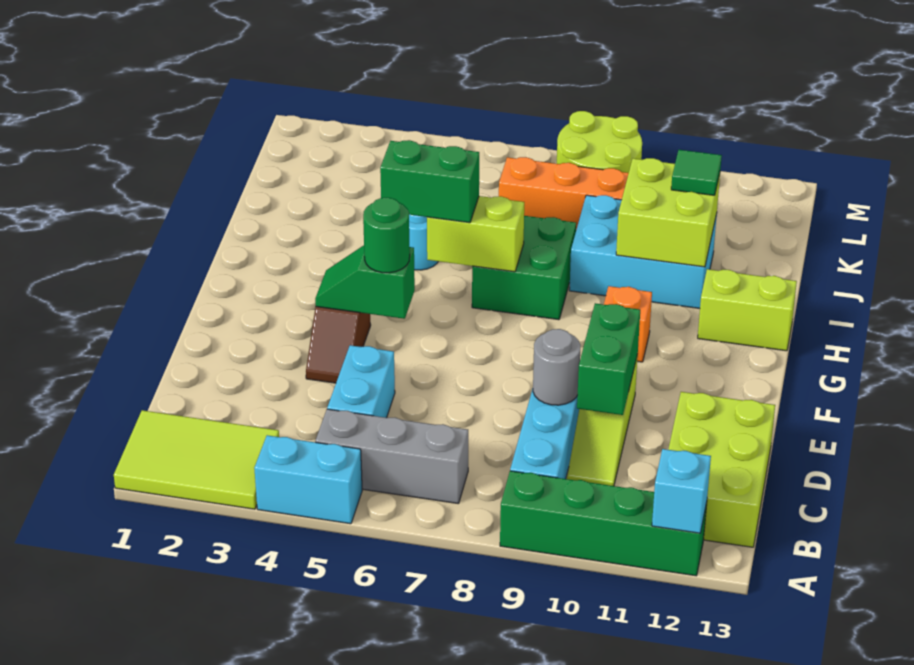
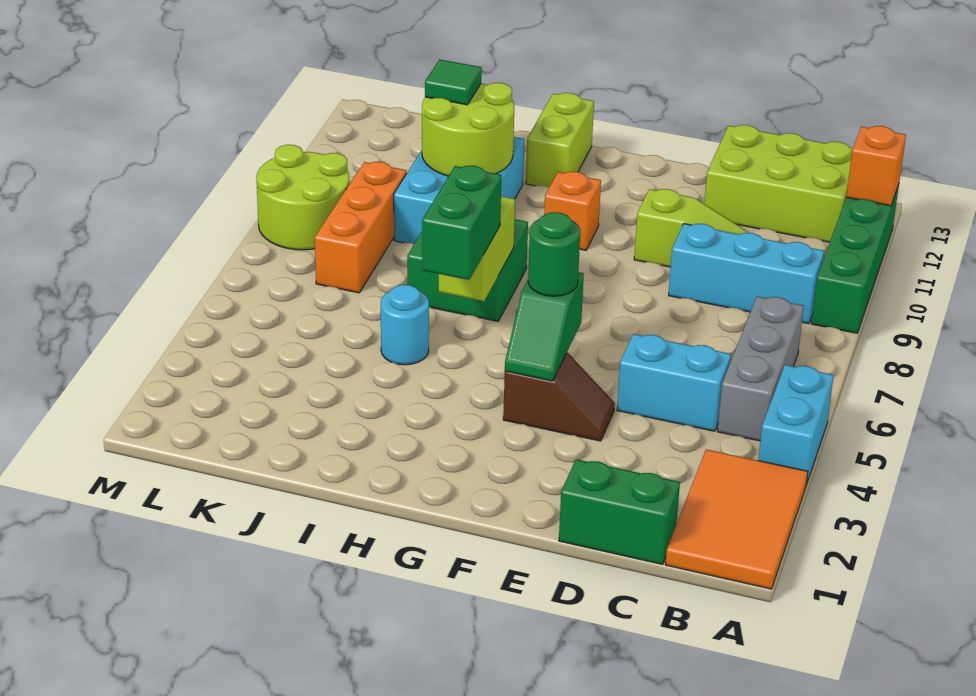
lime tile A1:B3 level 1 -> orange tile A1:B3 level 1
cyan brick A12 level 2 -> orange brick A12 level 2
grey round brick D9 level 2 -> none
green brick D10:E10 level 2 -> green brick C1:D1 level 1
lime brick I10:J11 level 2 -> lime round brick I10:J11 level 2

